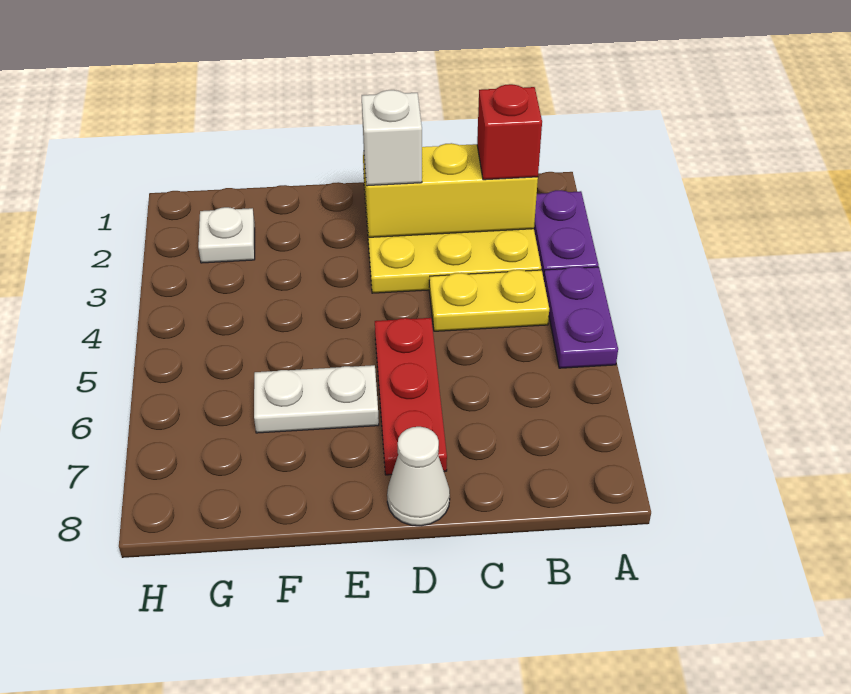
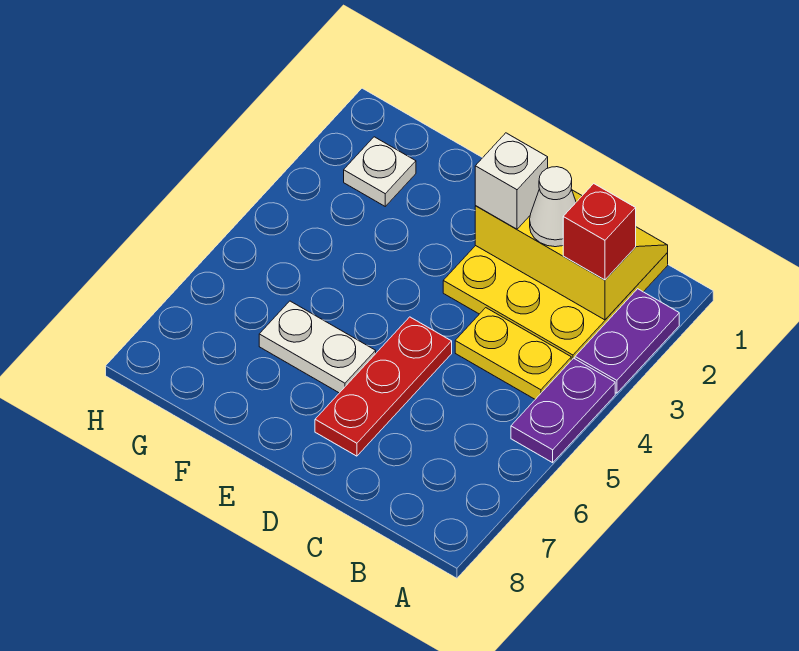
white cone D8 level 1 -> white cone C2 level 3

